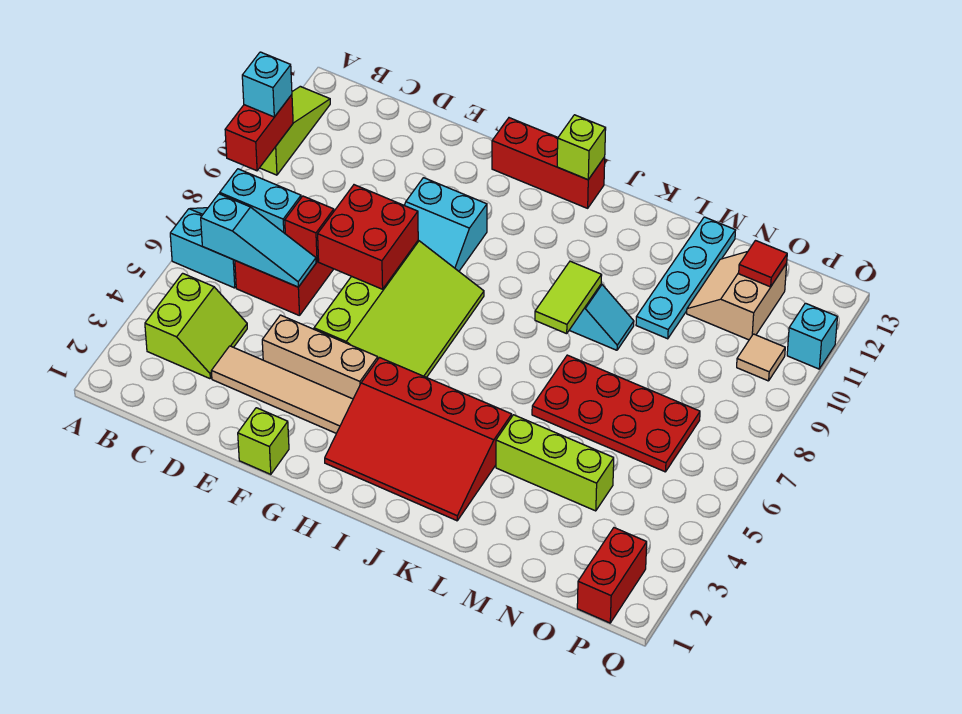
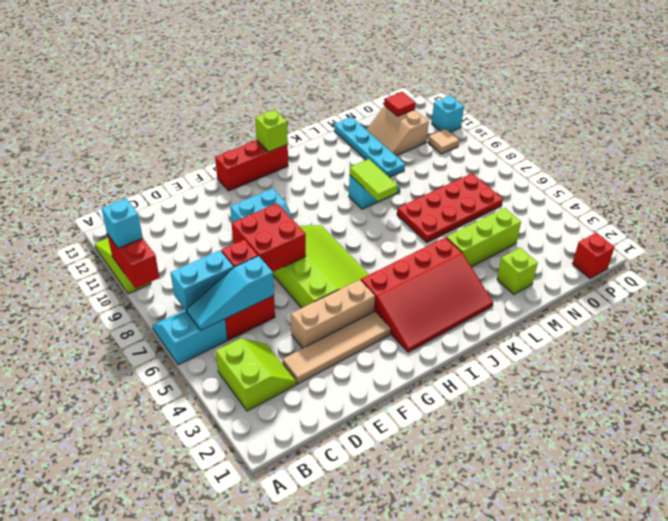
cyan slope B6:D6 level 2 top B -> cyan slope B6:D6 level 2 top D
lime brick F1 level 1 -> lime brick M2 level 1
red brick P1:P2 level 1 -> red brick P1 level 1

